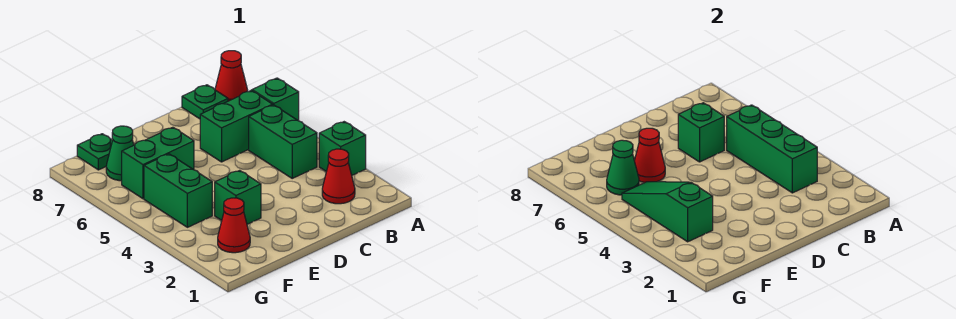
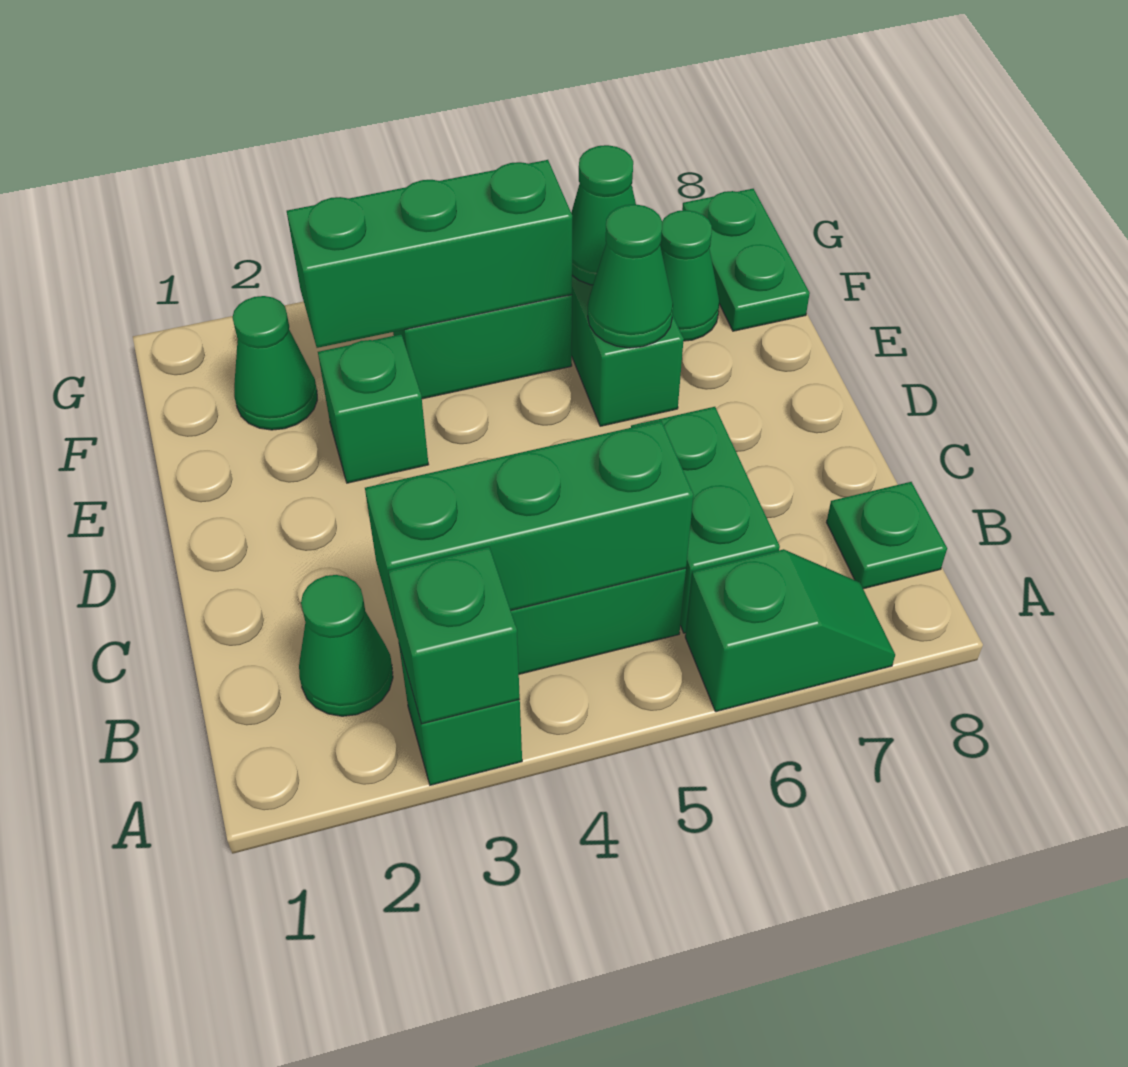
red cone A8 level 1 -> none
red cone B2 level 1 -> green cone B2 level 1
green brick C6 level 2 -> green brick A3 level 2
red cone E6 level 2 -> green cone E6 level 2
red cone F2 level 1 -> green cone F2 level 1
green slope F3:F5 level 2 top 3 -> green brick F3:F5 level 2
green plate F8 level 1 -> green plate F8:G8 level 1

